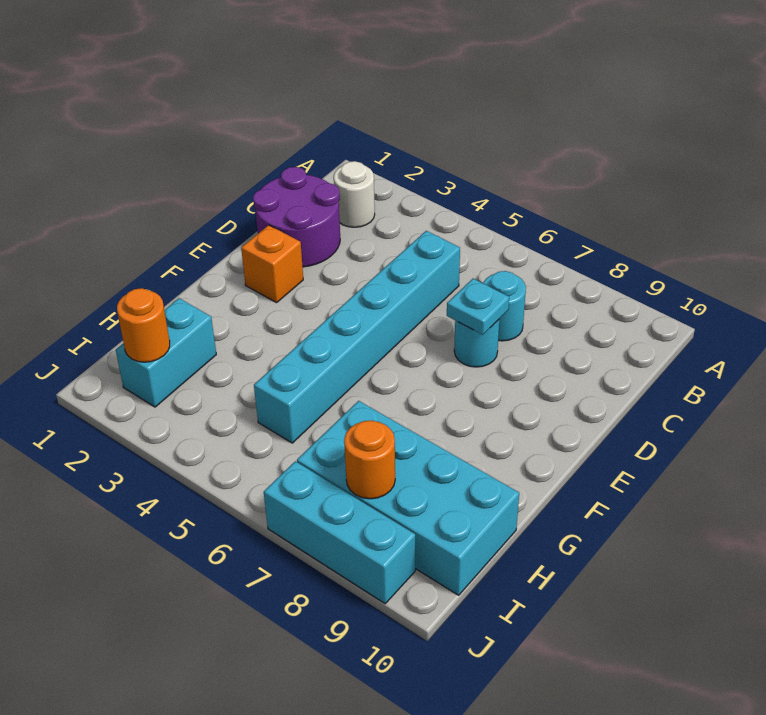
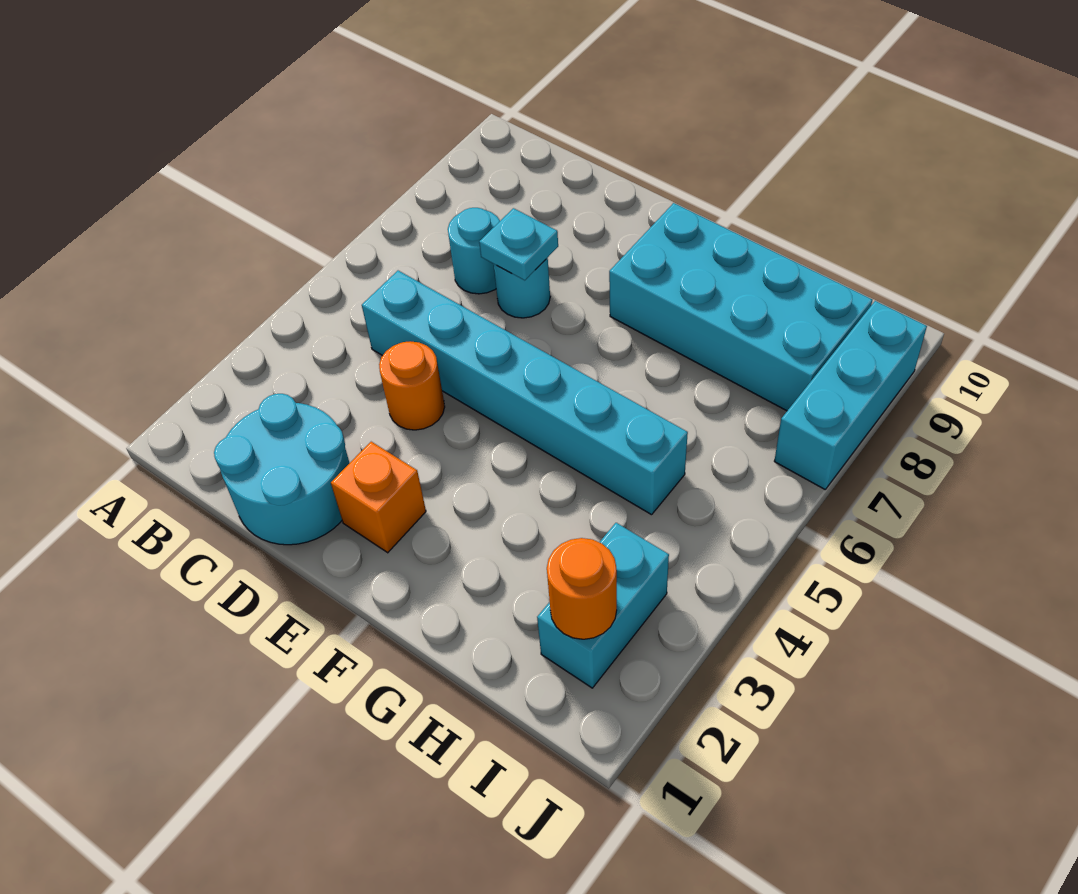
white round brick B2 level 1 -> none
purple round brick C1:D2 level 1 -> cyan round brick C1:D2 level 1
cyan brick H2:I2 level 1 -> cyan brick I2:I3 level 1
cyan brick H7:I10 level 1 -> cyan brick F8:I9 level 1
orange round brick I8 level 2 -> orange round brick D4 level 1

